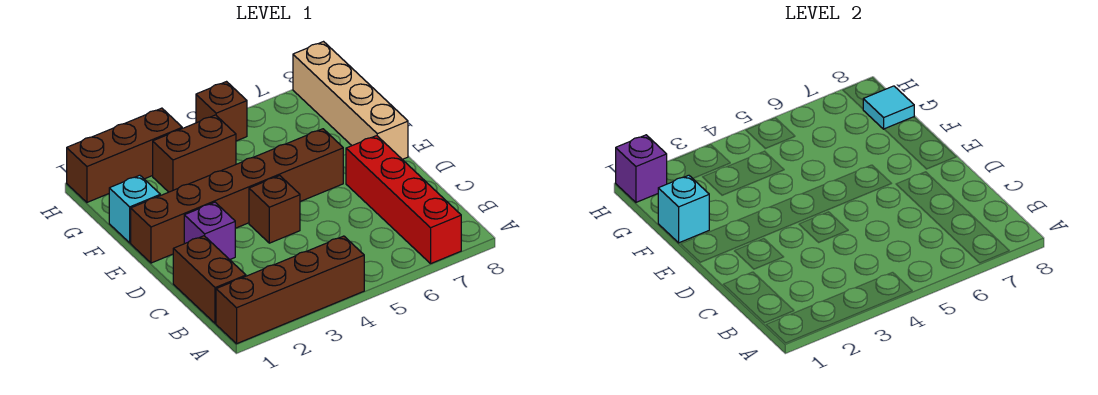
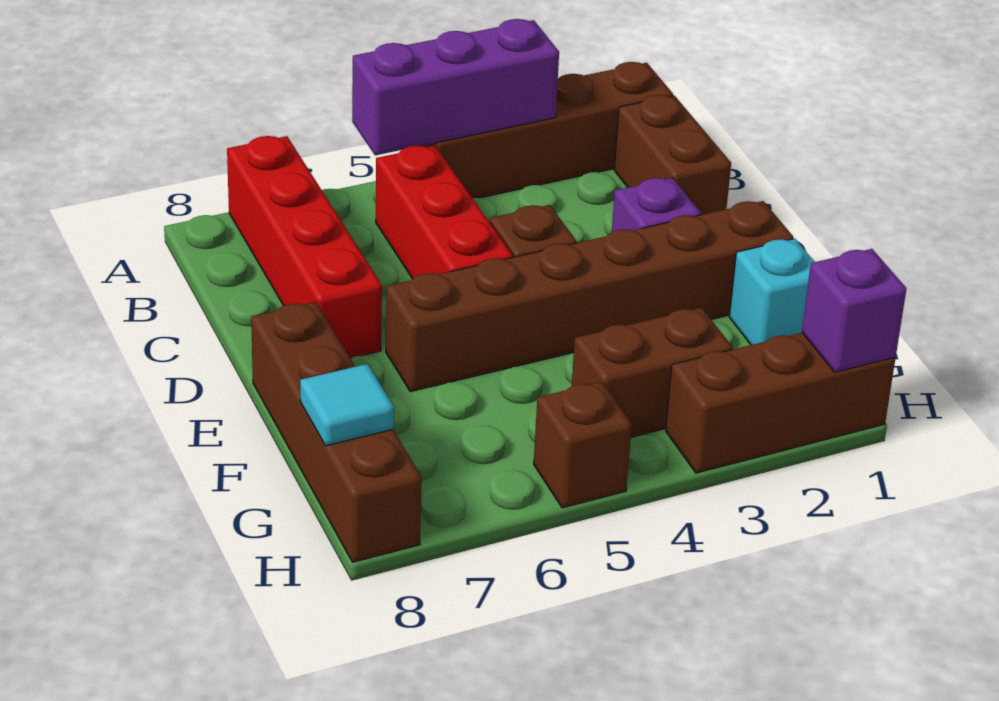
none -> purple brick A3:A5 level 2
none -> red brick B5:D5 level 1
tan brick E8:H8 level 1 -> brown brick E8:H8 level 1
cyan brick F1 level 2 -> none

